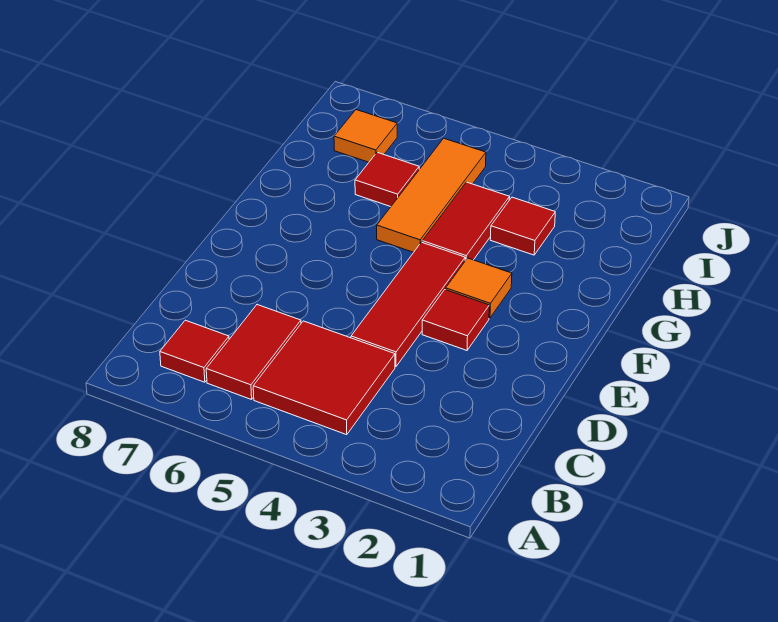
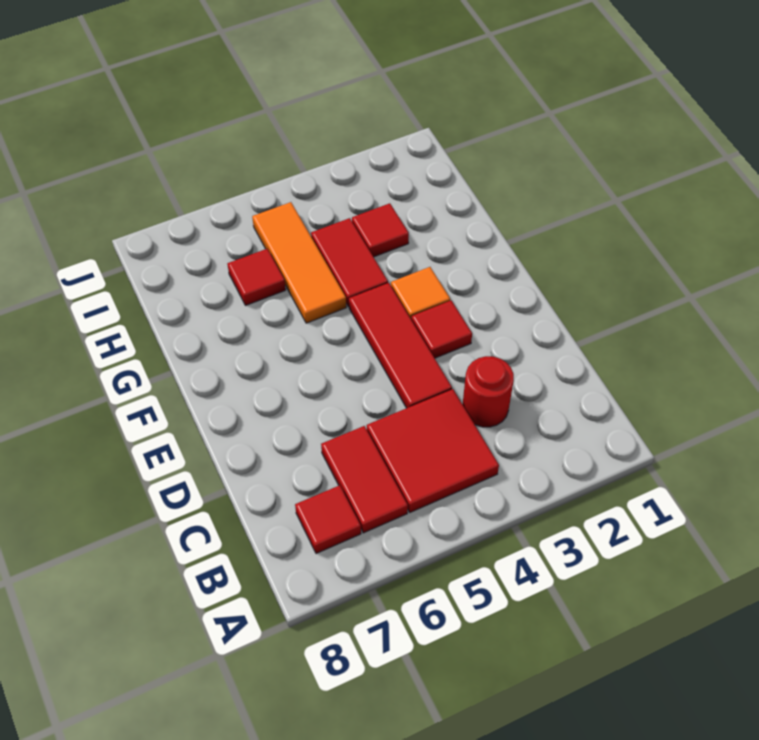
none -> red round brick C3 level 1
orange tile I7 level 1 -> none

